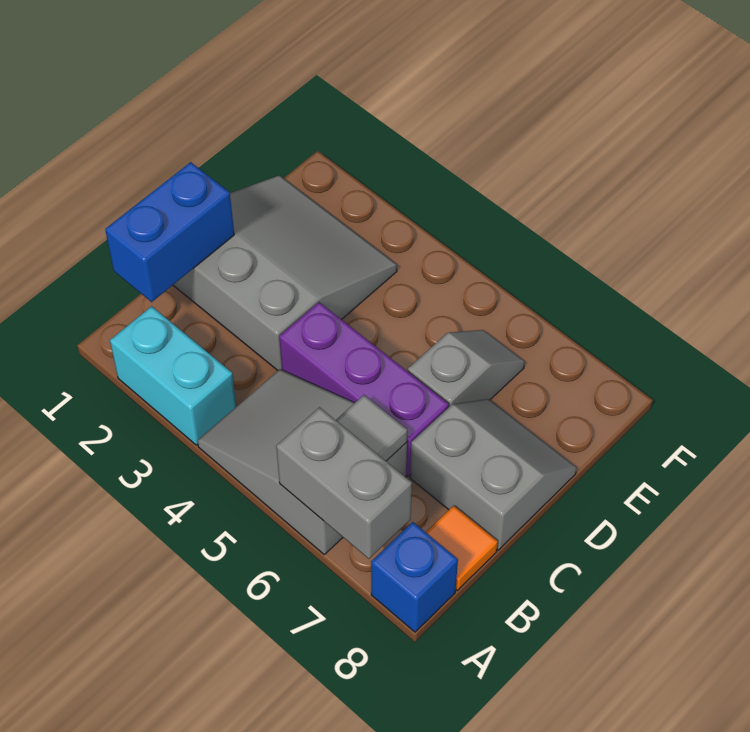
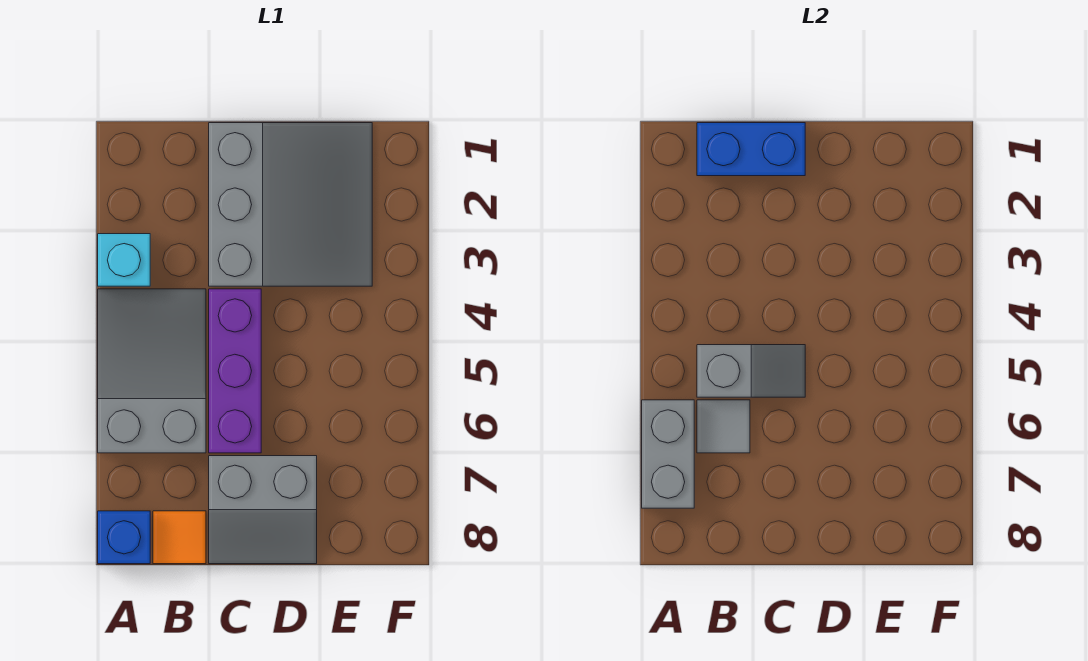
cyan brick A2:A3 level 1 -> cyan brick A3 level 1
grey slope C7:D8 level 1 top C -> grey slope C7:D8 level 1 top 7
grey slope D6:E6 level 1 top D -> grey slope B5:C5 level 2 top B

